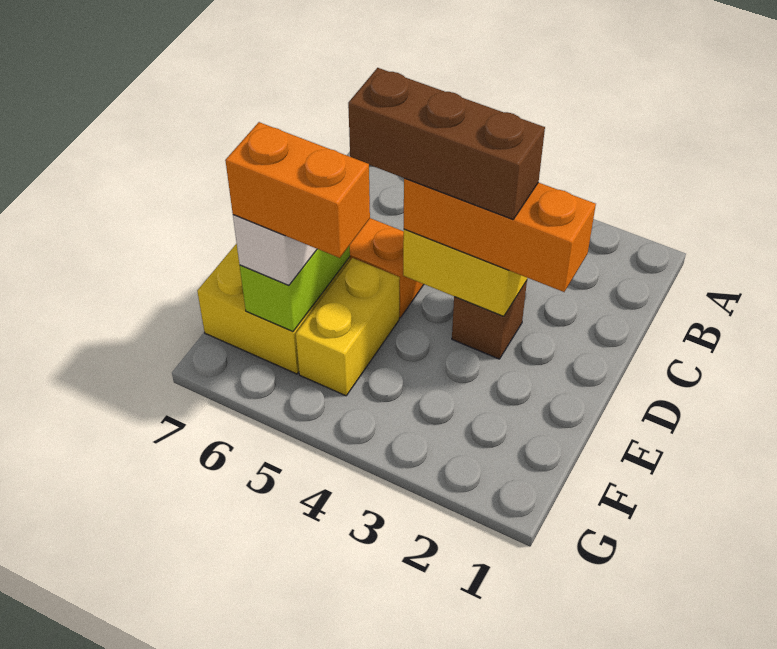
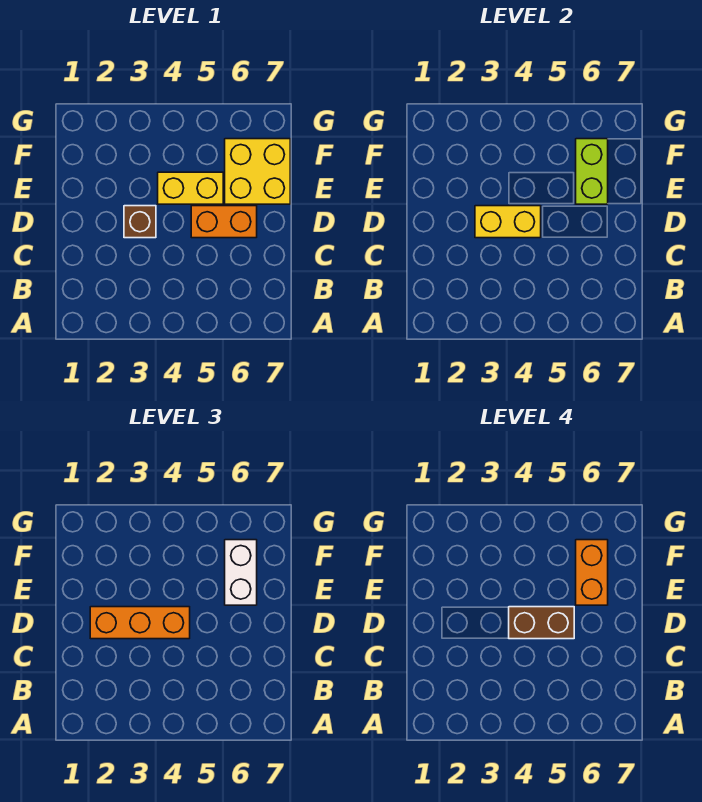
brown brick D3:D5 level 4 -> brown brick D4:D5 level 4
yellow brick E5:F5 level 1 -> yellow brick E4:E5 level 1
orange brick F5:F6 level 4 -> orange brick E6:F6 level 4

